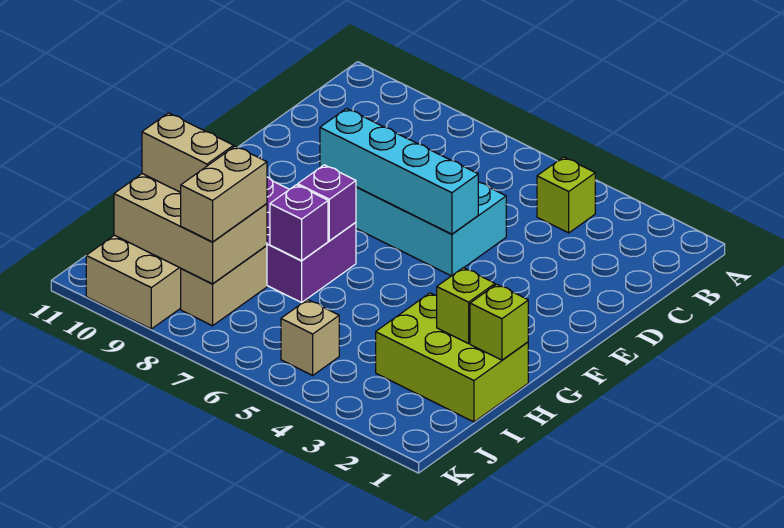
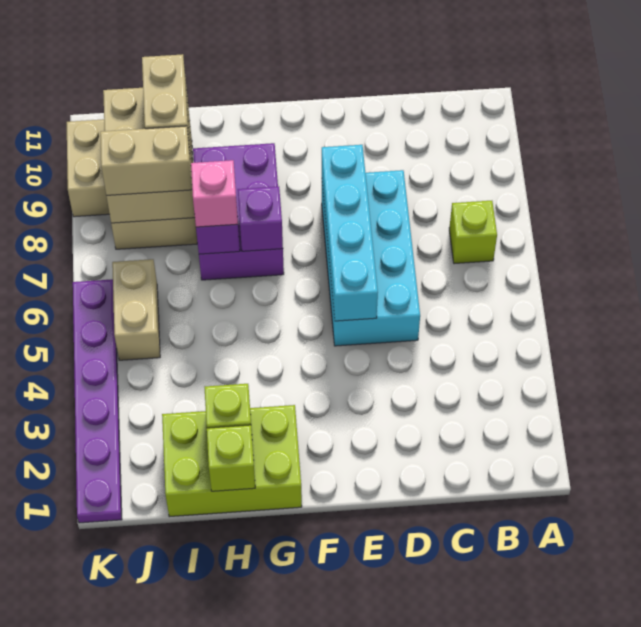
lime brick B4 level 1 -> lime brick B7 level 1
lime brick H1:I3 level 1 -> lime brick G1:I2 level 1
none -> pink brick H7 level 3
tan brick J5 level 1 -> tan brick J5:J6 level 1
none -> purple plate K1:K6 level 1

